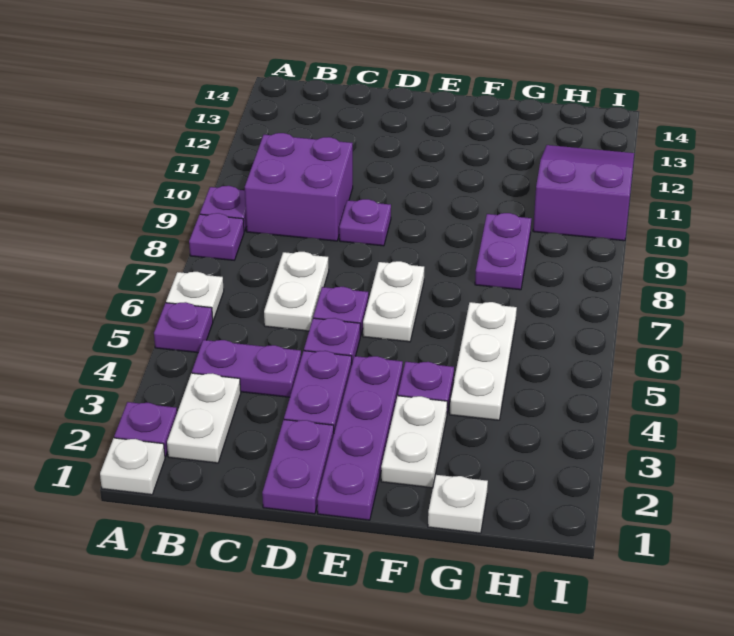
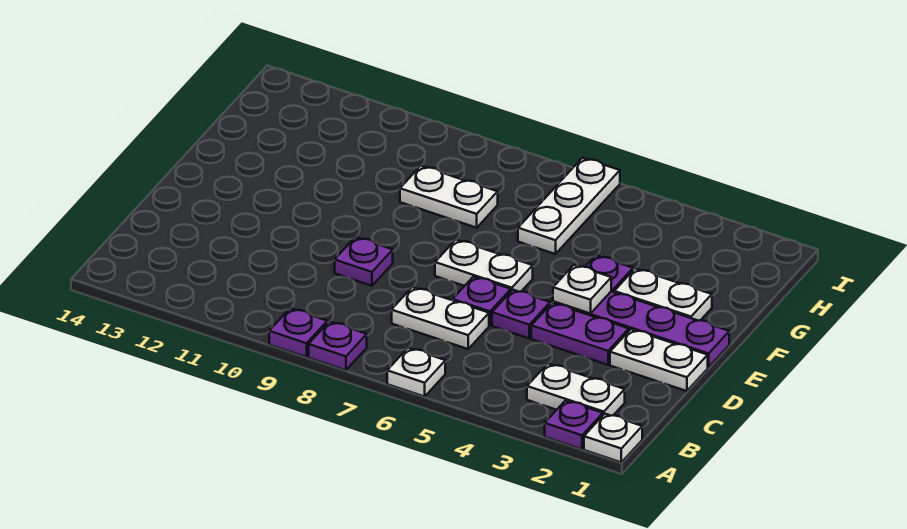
purple plate A5 level 1 -> none
purple plate B4:C4 level 1 -> none
purple brick B9:C10 level 1 -> none
purple plate D1:D2 level 1 -> white plate D1:D2 level 1
white plate G1 level 1 -> white plate E4 level 2
white plate G4:G6 level 1 -> white plate G6:I6 level 1
purple plate G8:G9 level 1 -> white plate G8:G9 level 1
purple slope H10:I12 level 1 top 10 -> none

